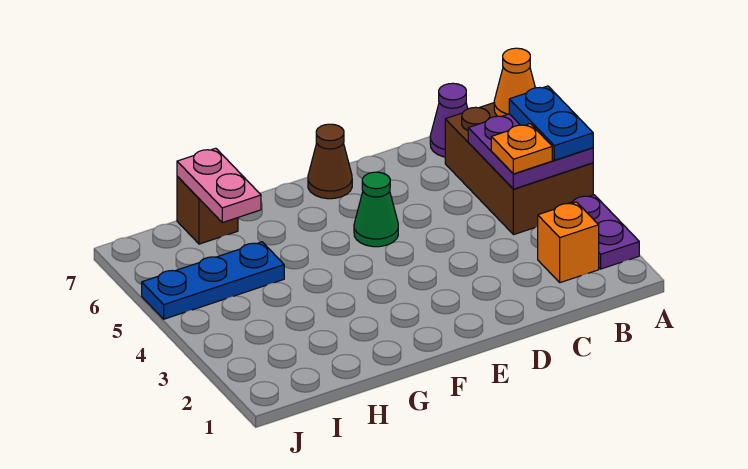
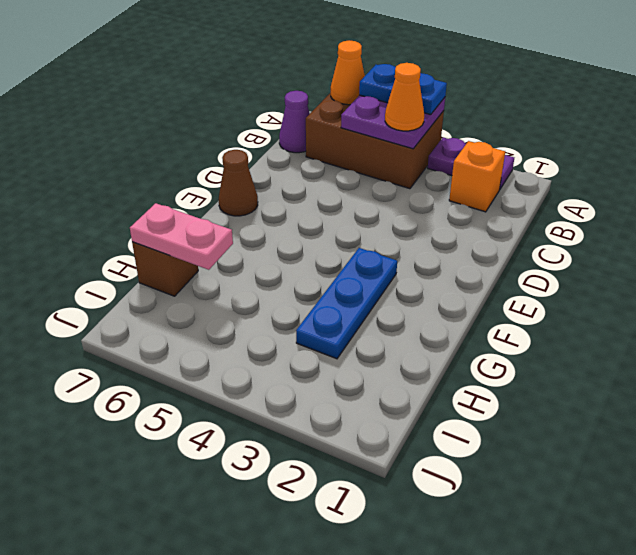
orange plate B4 level 3 -> orange cone B4 level 3
green cone E5 level 1 -> none
blue plate H5:J5 level 1 -> blue plate F3:H3 level 1

